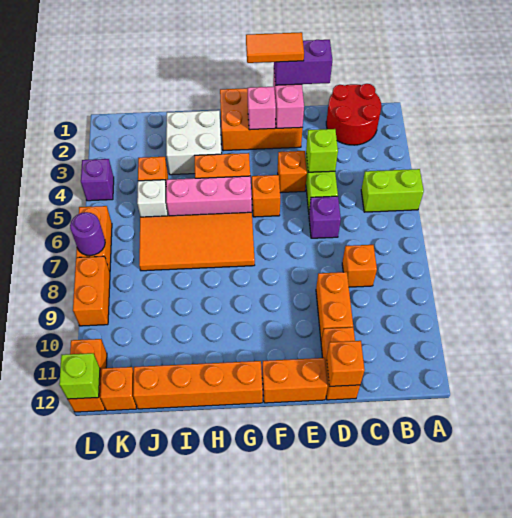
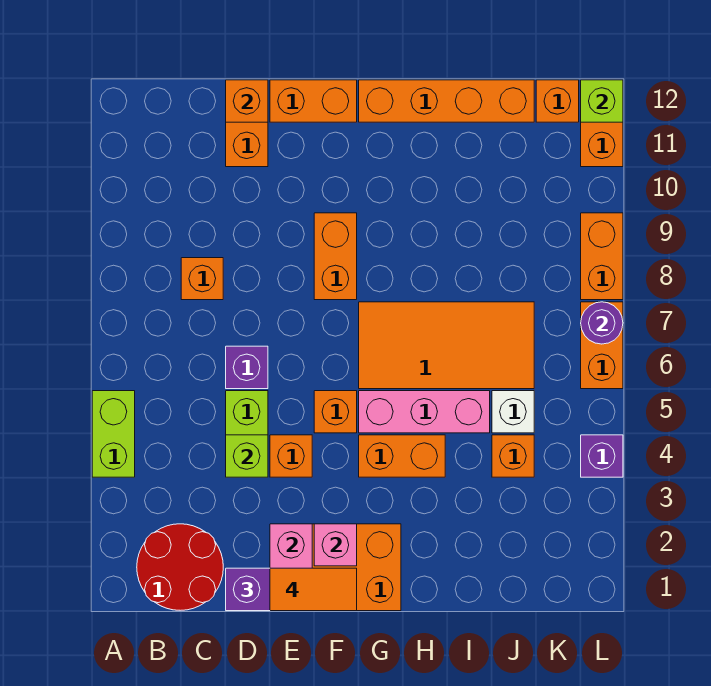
lime brick A5:B5 level 1 -> lime brick A4:A5 level 1
orange brick D9:D10 level 1 -> orange brick F8:F9 level 1
white brick H2:I3 level 1 -> none

